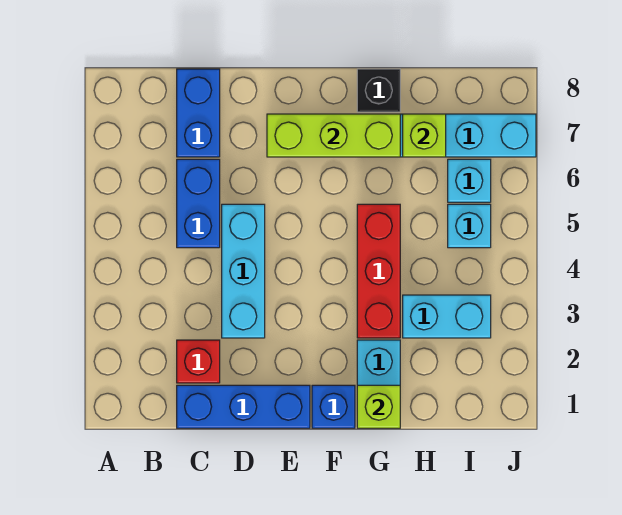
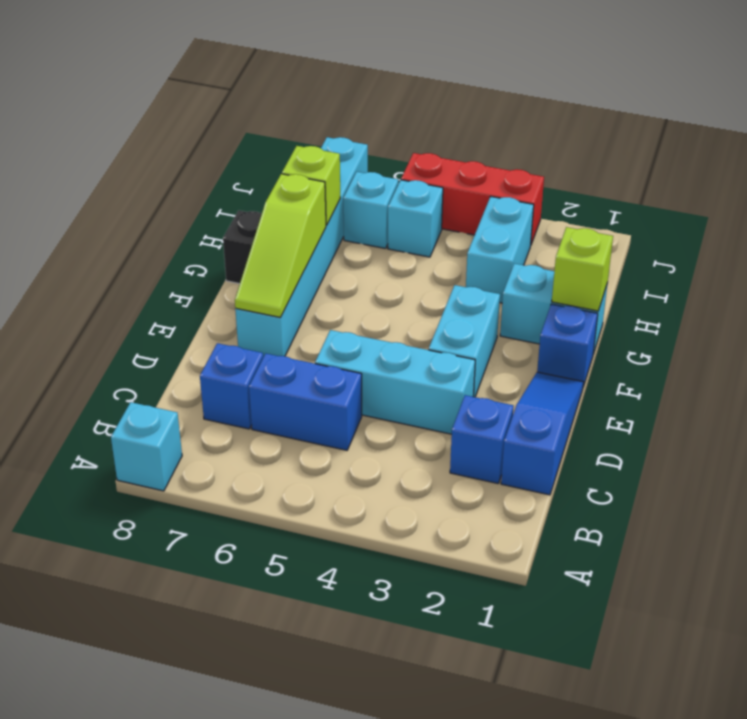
none -> cyan brick A8 level 1
blue brick C1:E1 level 1 -> blue slope C1:E1 level 1 top C
red brick C2 level 1 -> blue brick C2 level 1
blue brick C7:C8 level 1 -> blue brick C7 level 1
none -> cyan brick E3:F3 level 1
lime brick E7:G7 level 2 -> lime slope E7:G7 level 2 top G
red brick G3:G5 level 1 -> red brick J3:J5 level 1

